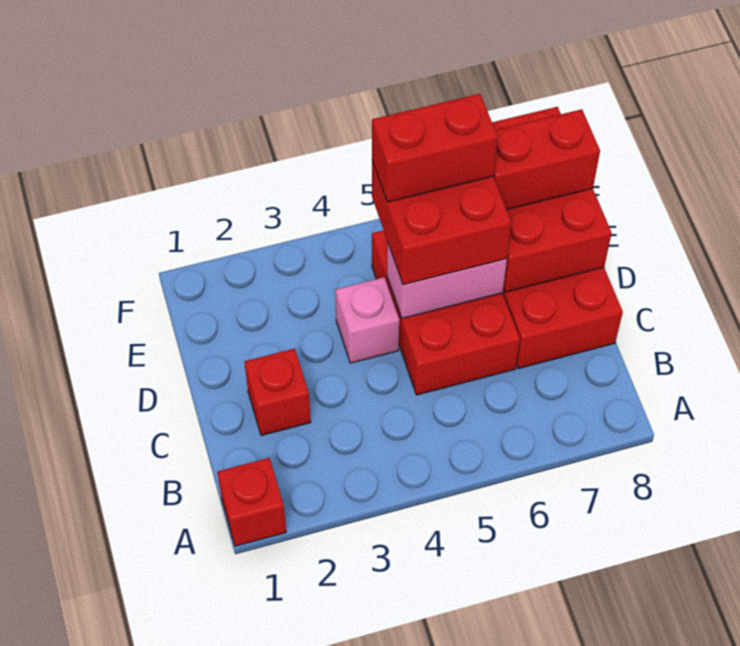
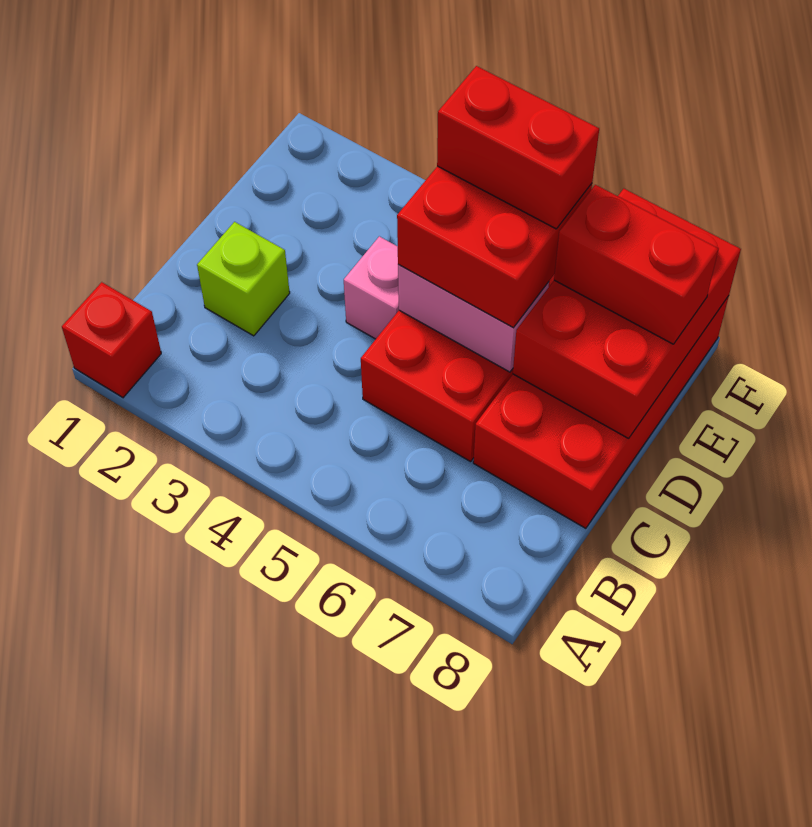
red brick C2 level 1 -> lime brick C2 level 1

